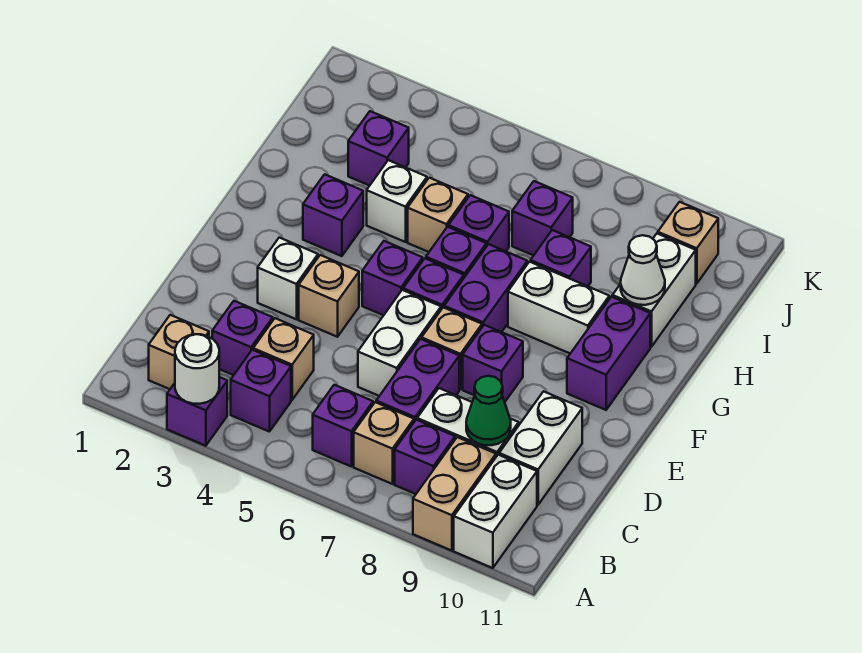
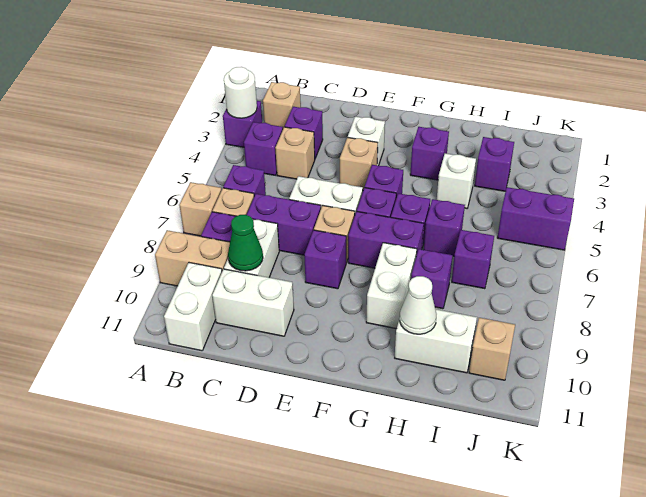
white brick A10:B10 level 1 -> white brick B10:B11 level 1
purple brick F10:G10 level 1 -> purple brick J5:K5 level 1
tan brick H5 level 1 -> tan brick A7 level 1

